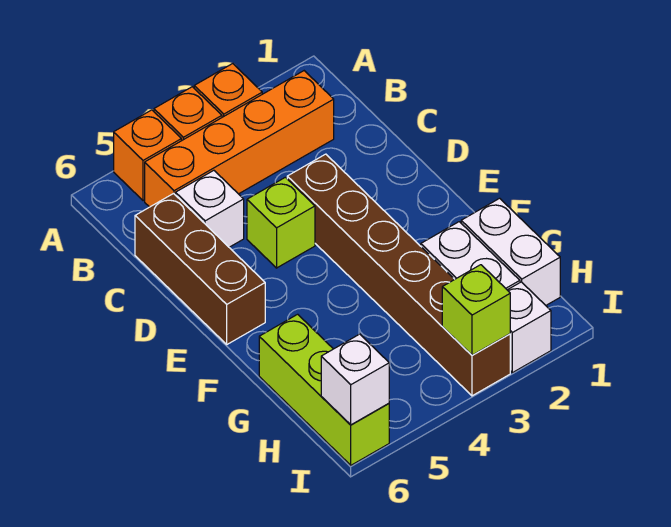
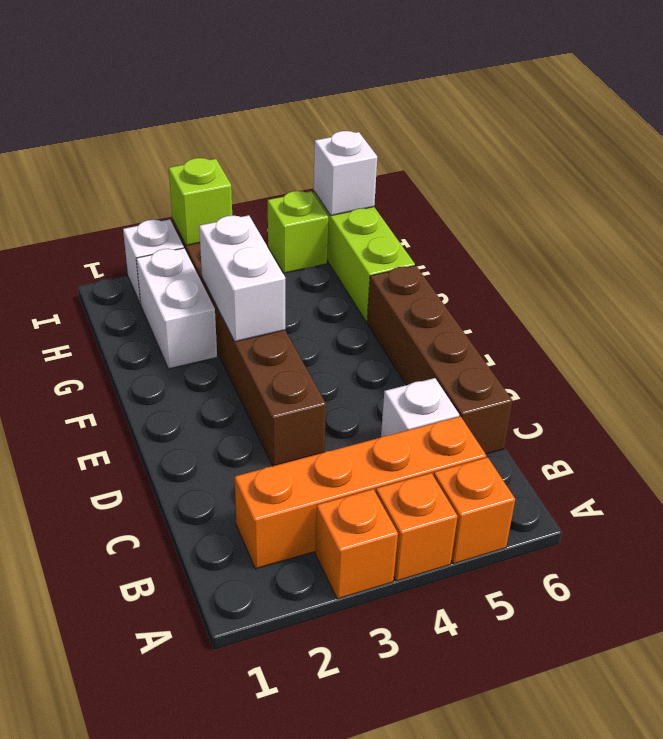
brown brick C6:E6 level 1 -> brown brick C6:F6 level 1
lime brick D4 level 1 -> lime brick I5 level 1
white brick G1:H1 level 1 -> white brick F3:G3 level 2

